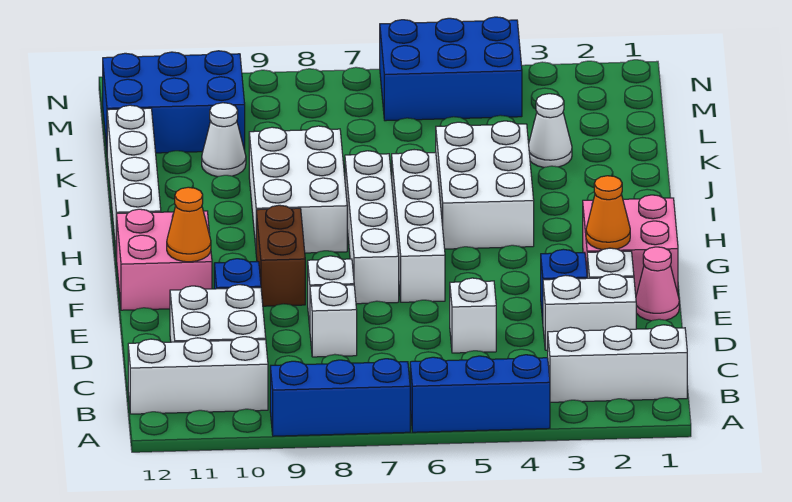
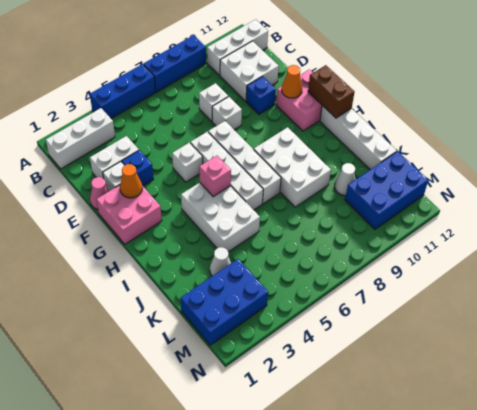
white brick D5 level 1 -> white brick F5 level 1
brown brick F9:G9 level 1 -> brown brick G12:H12 level 2
none -> pink brick H5 level 2
blue brick M4:N6 level 1 -> blue brick L1:M3 level 1

